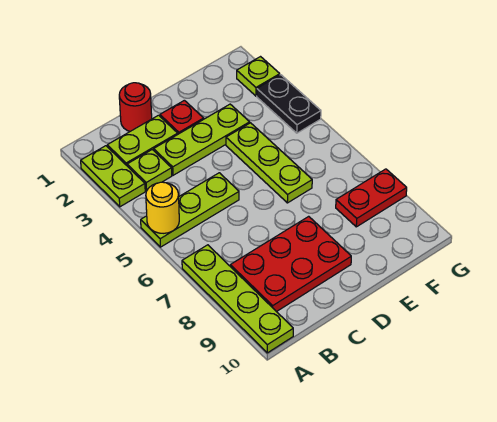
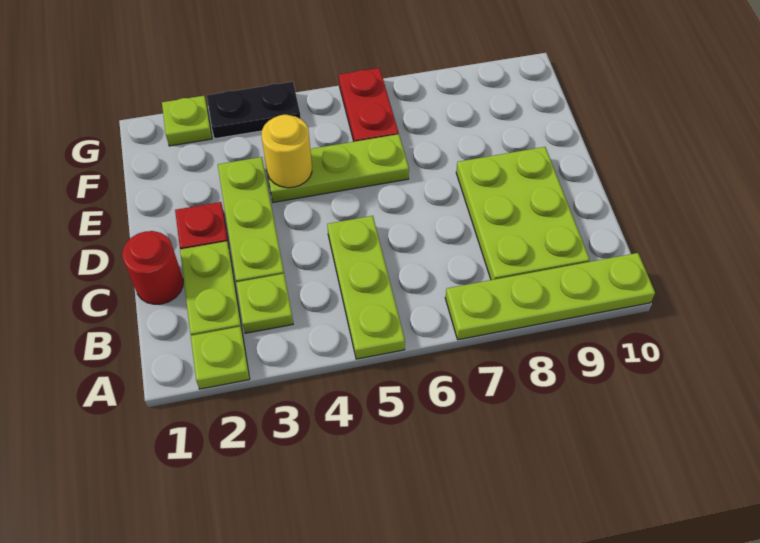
lime plate A2:A3 level 1 -> lime plate A2 level 1
yellow round brick A5 level 2 -> yellow round brick E4 level 2
red plate B8:D9 level 1 -> lime plate B8:D9 level 1
red plate F8:G8 level 1 -> red plate F6:G6 level 1

